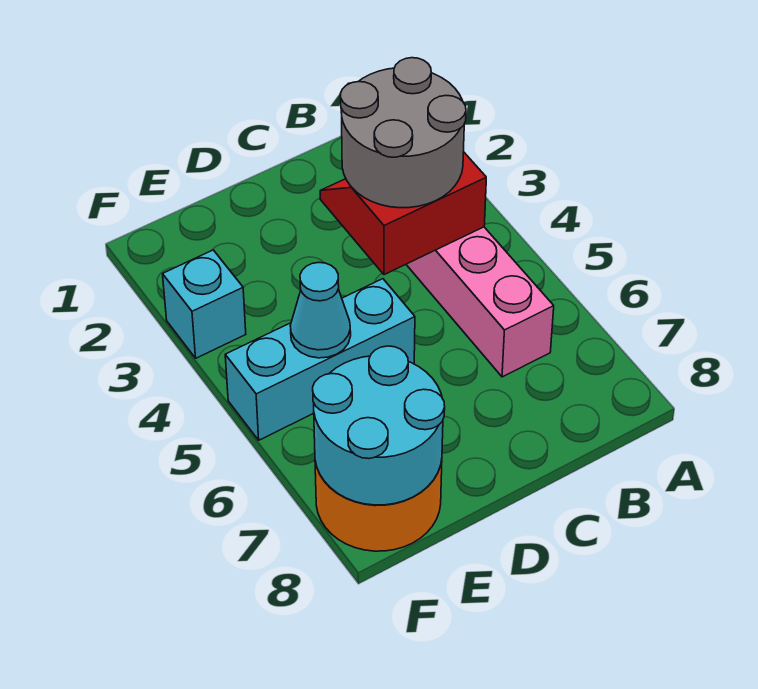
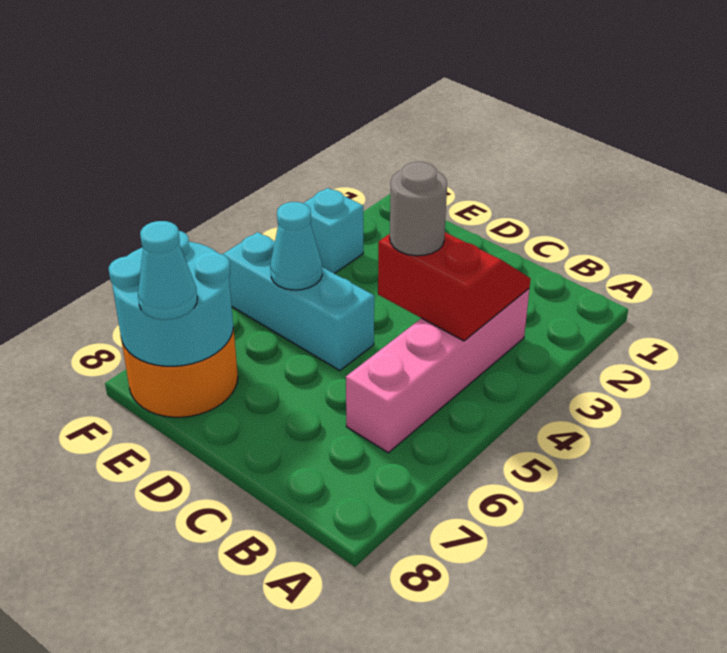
grey round brick B3:C4 level 3 -> grey round brick C4 level 3
none -> cyan cone E8 level 3

